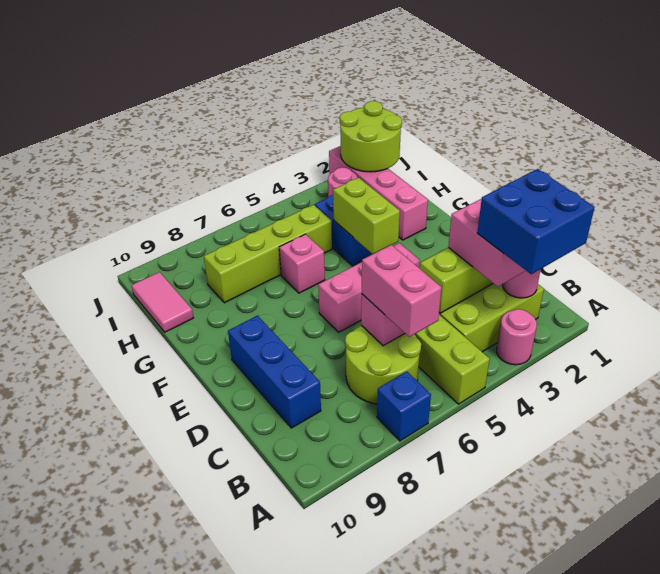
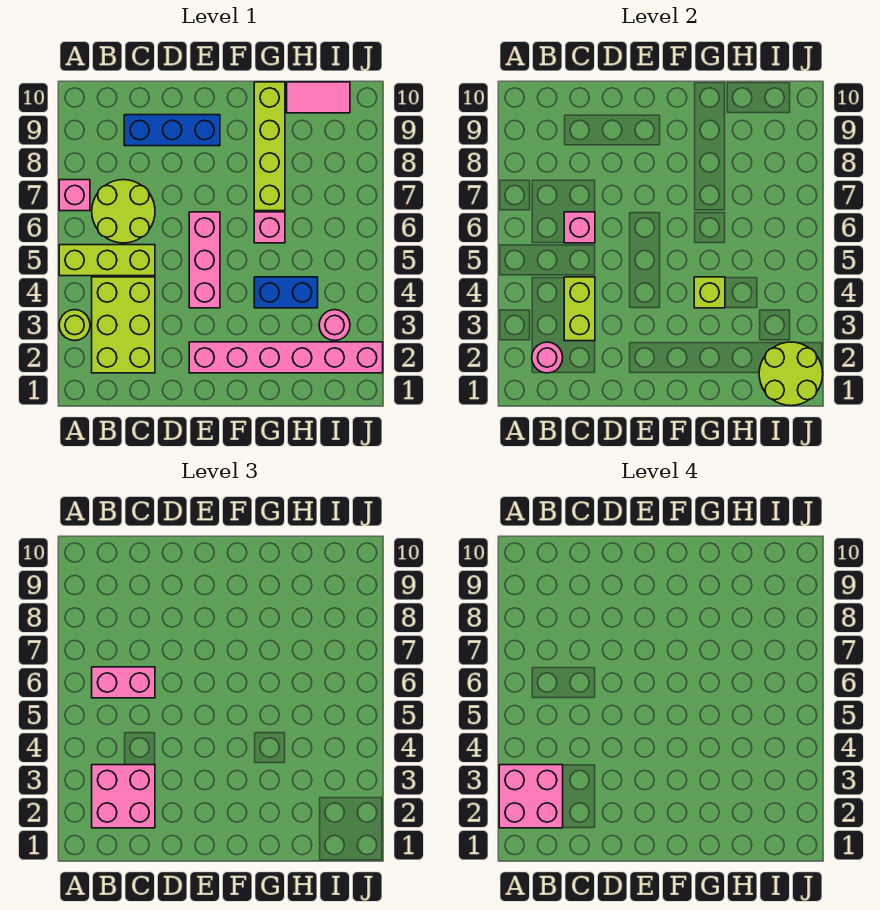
blue brick A2:B3 level 4 -> pink brick A2:B3 level 4
pink round brick A3 level 1 -> lime round brick A3 level 1
blue brick A7 level 1 -> pink brick A7 level 1
lime brick F4:G4 level 2 -> lime brick G4 level 2
pink brick G2:J2 level 1 -> pink brick E2:J2 level 1
lime brick H5:H8 level 1 -> lime brick G7:G10 level 1

